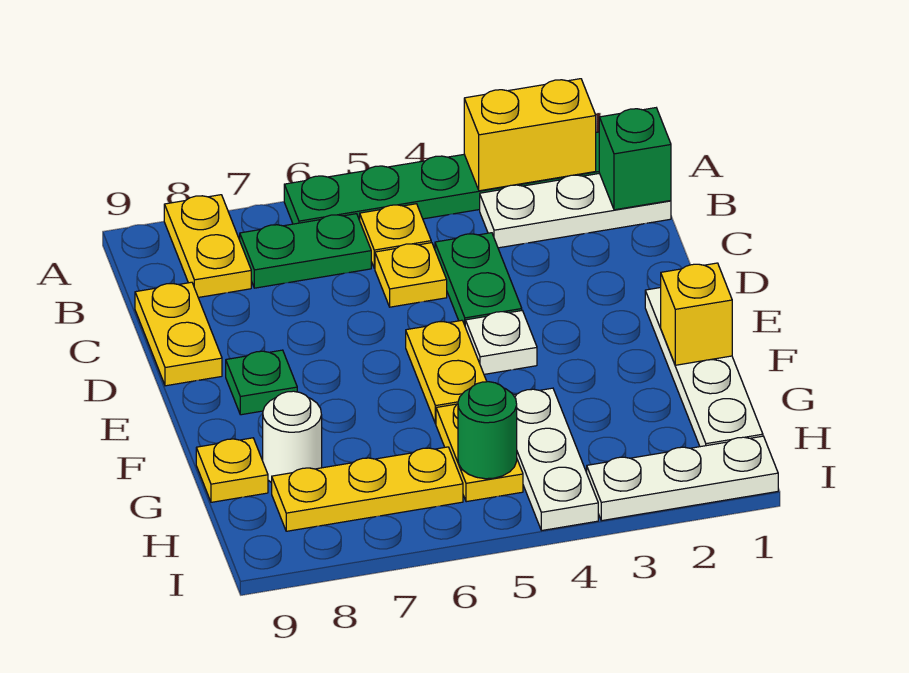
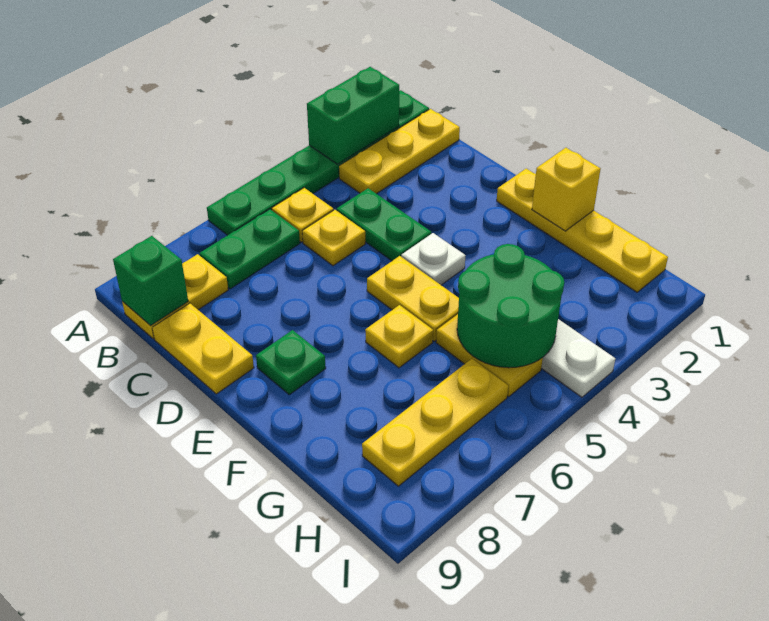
yellow brick A2:A3 level 2 -> green brick A2:A3 level 2
yellow plate A8:B8 level 1 -> yellow plate B8:B9 level 1
white plate B1:B3 level 1 -> yellow plate B1:B3 level 1
green brick B1 level 2 -> green brick B9 level 2
white plate E1:H1 level 1 -> yellow plate E1:H1 level 1
white round brick G8 level 1 -> none
yellow plate G9 level 1 -> yellow plate F6 level 1
green round brick H5 level 2 -> green round brick G4:H5 level 2
white plate I1:I3 level 1 -> none

